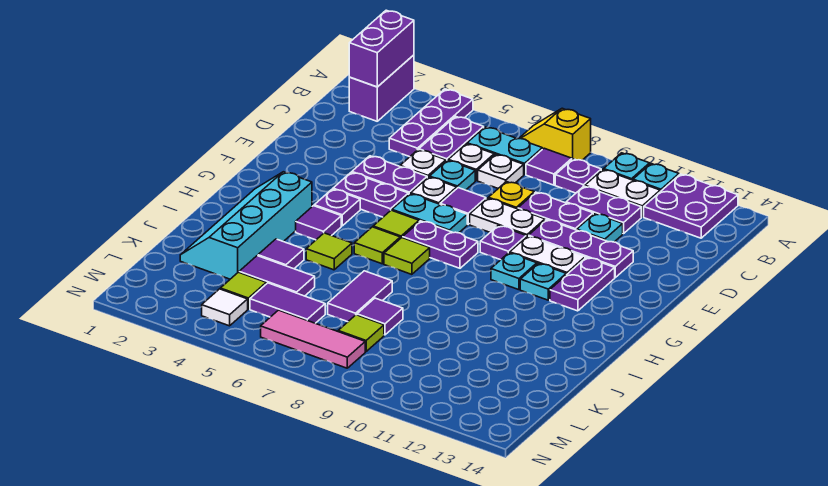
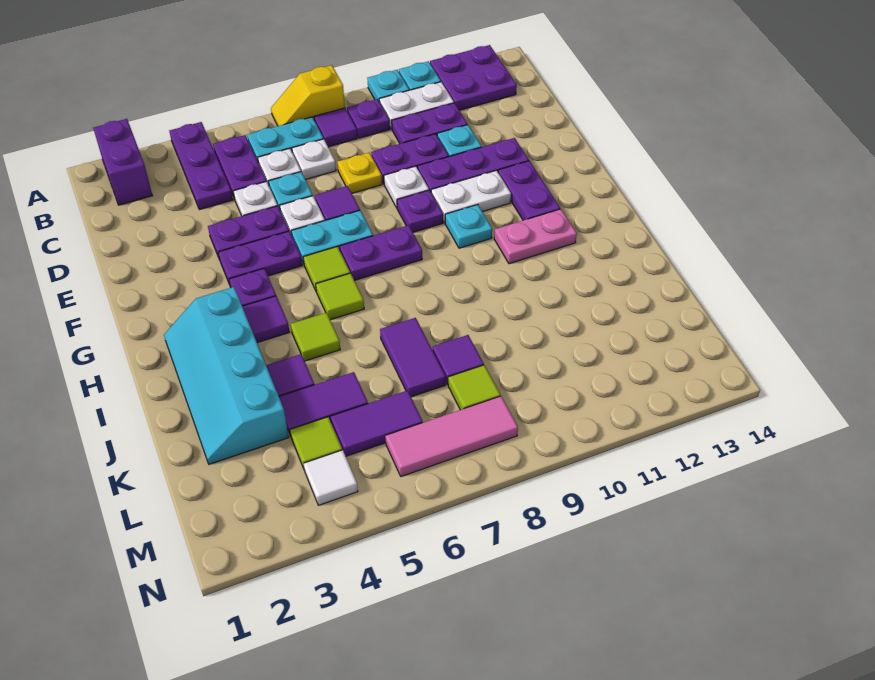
purple brick A2:B2 level 2 -> none
white plate E8:E9 level 1 -> white plate E9 level 1
cyan plate G11 level 1 -> none
lime tile H7 level 1 -> none
none -> pink plate H11:H12 level 1

